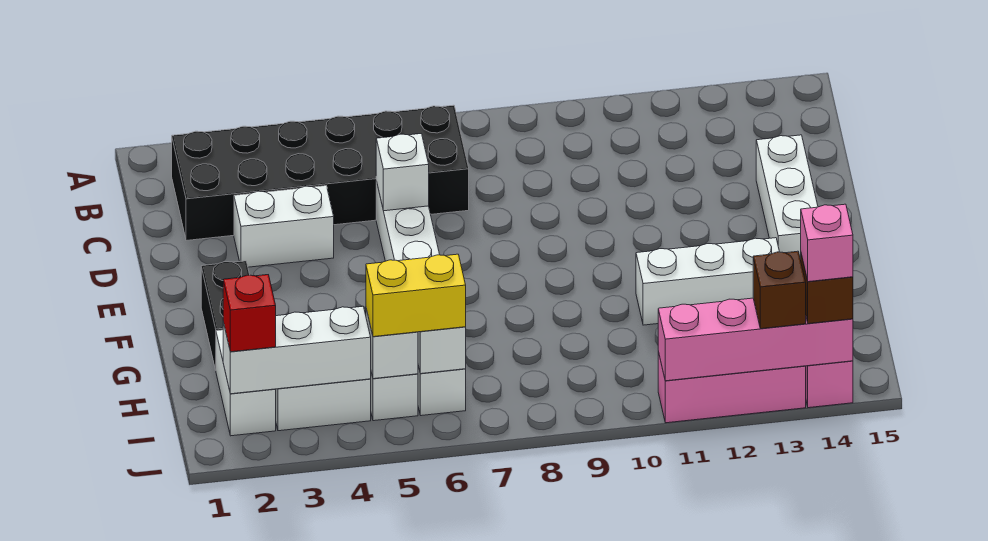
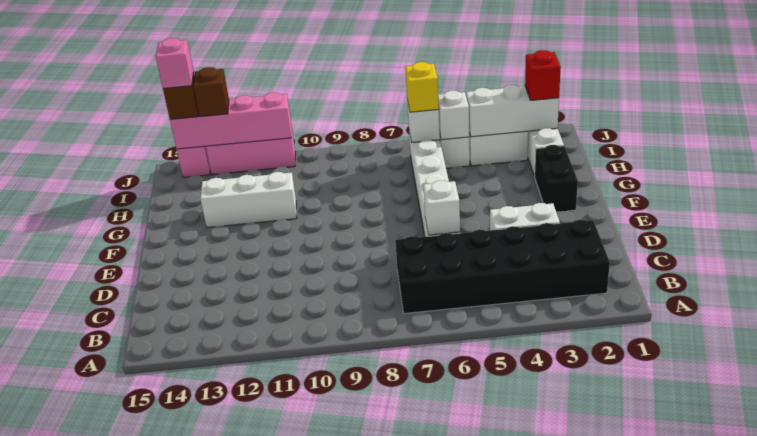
white brick D14:F14 level 1 -> none
yellow brick I5:I6 level 3 -> yellow brick I6 level 3

